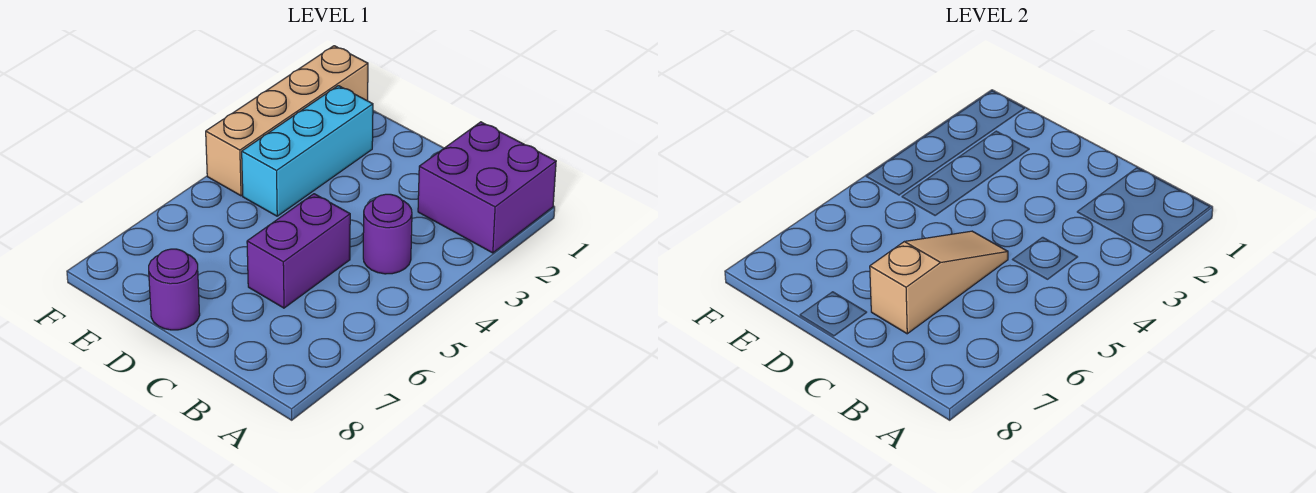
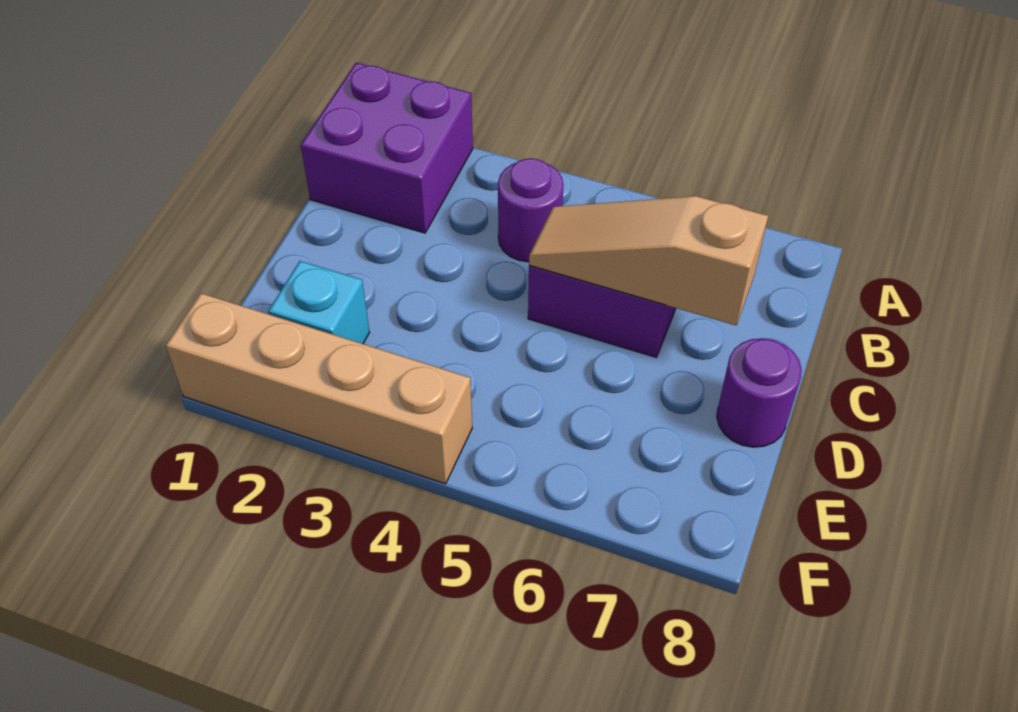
cyan brick E2:E4 level 1 -> cyan brick E2 level 1

